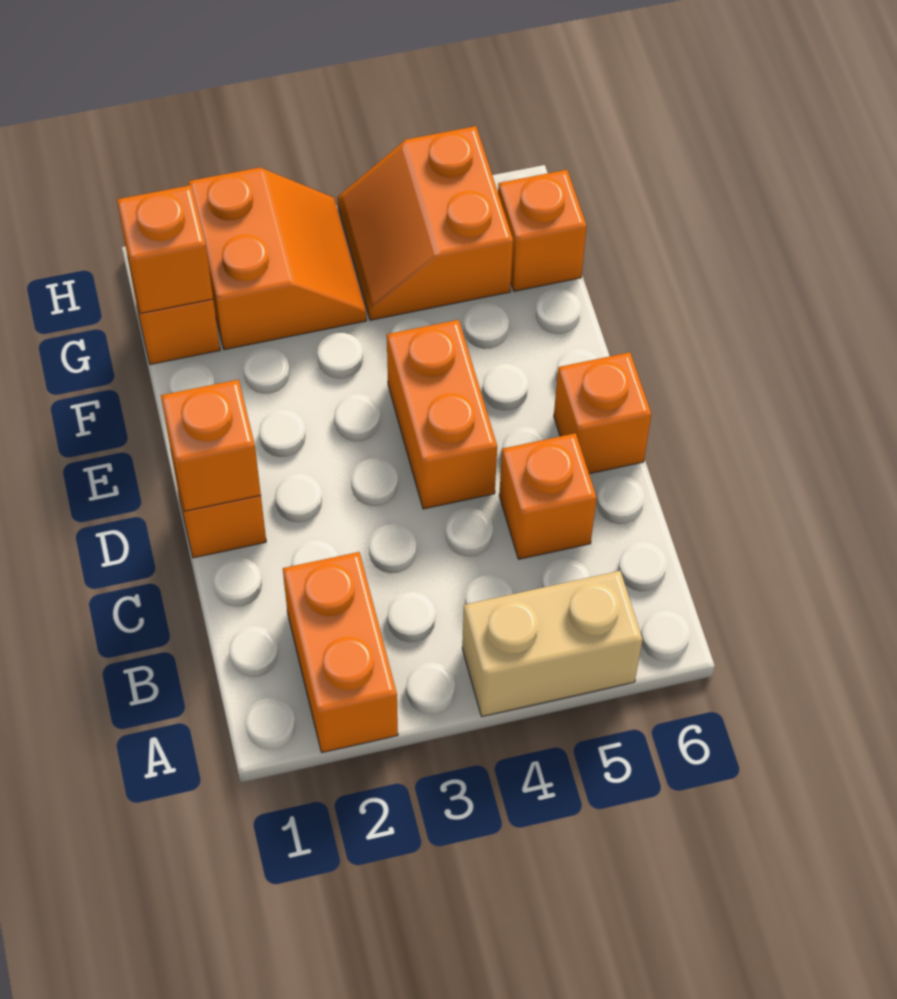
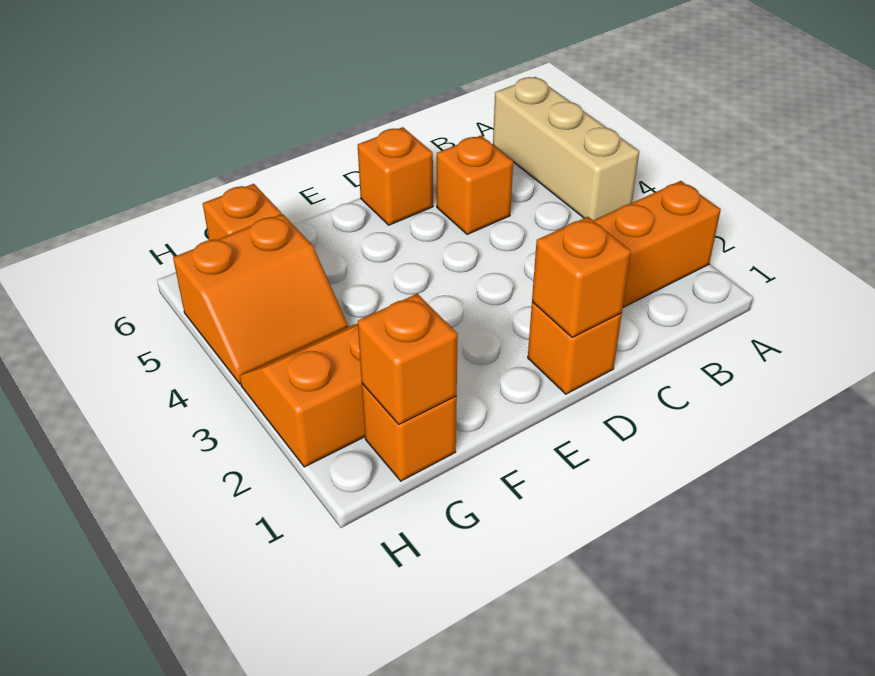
tan brick A4:A5 level 1 -> tan brick A4:A6 level 1
orange brick D4:E4 level 1 -> none

